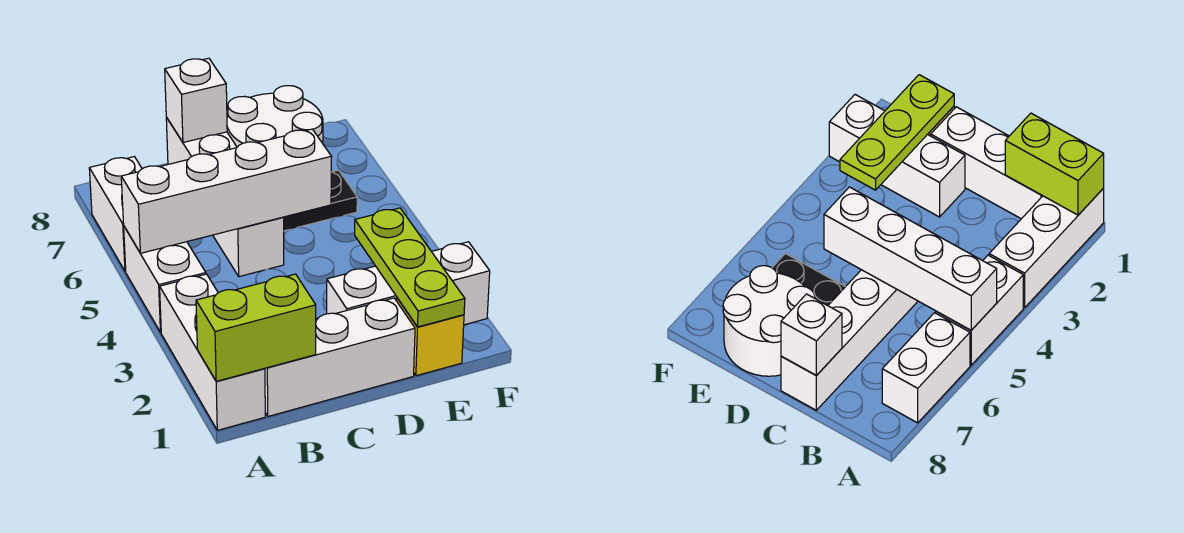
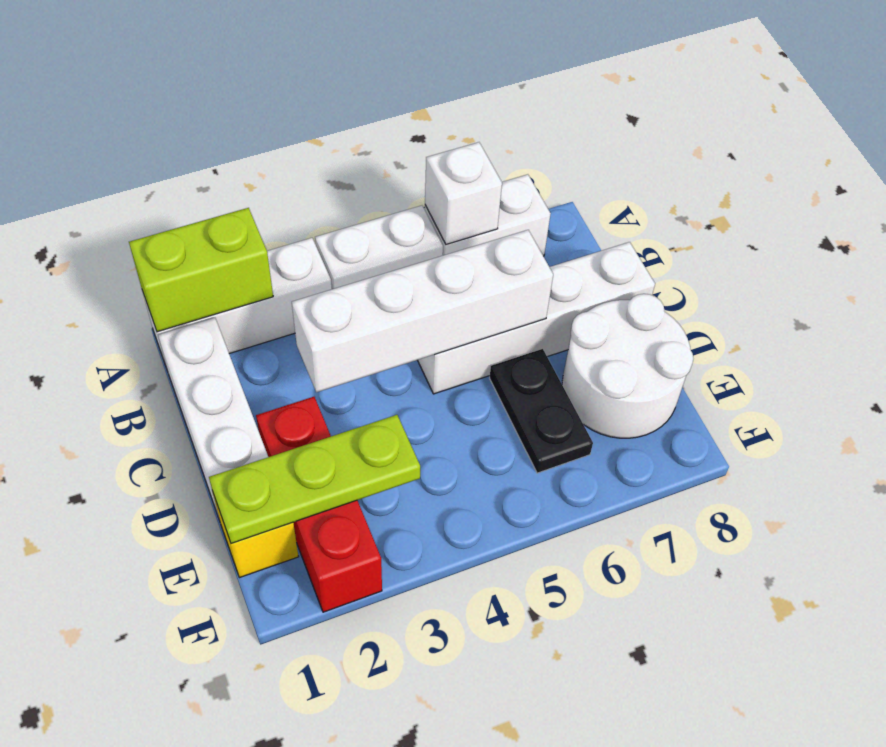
lime brick A1:B1 level 2 -> lime brick A1:A2 level 2
white brick A5:D5 level 2 -> white brick C3:C6 level 2
white brick C8 level 2 -> white brick A6 level 2
white brick D2:F2 level 1 -> red brick D2:F2 level 1

